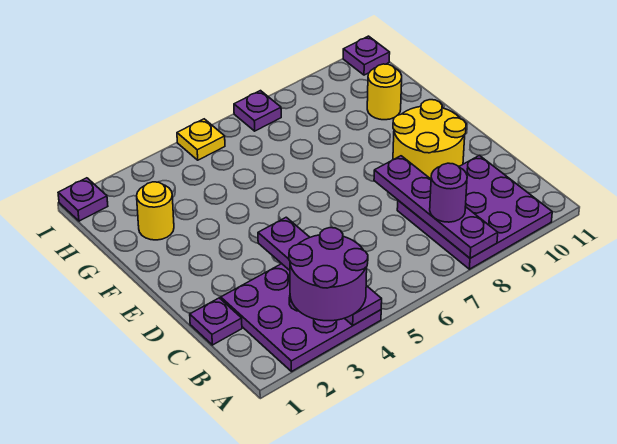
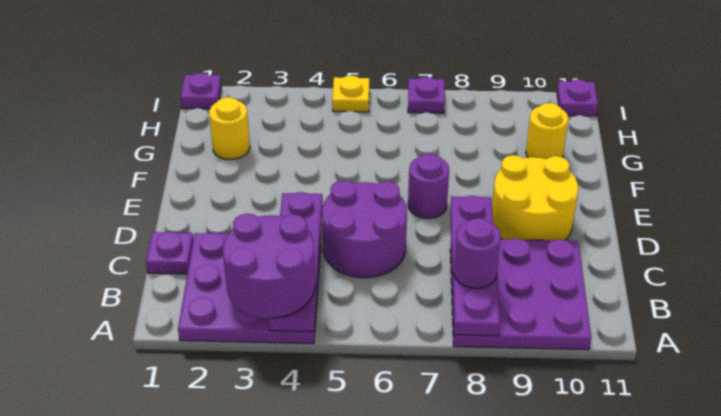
none -> purple round brick C5:D6 level 1
none -> purple round brick E7 level 1

